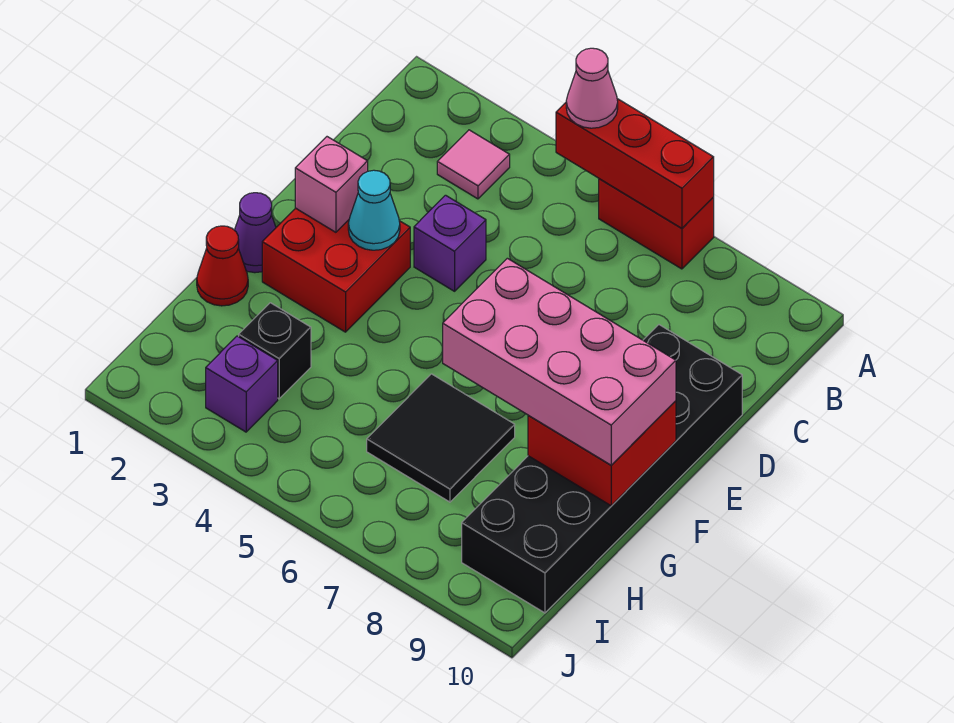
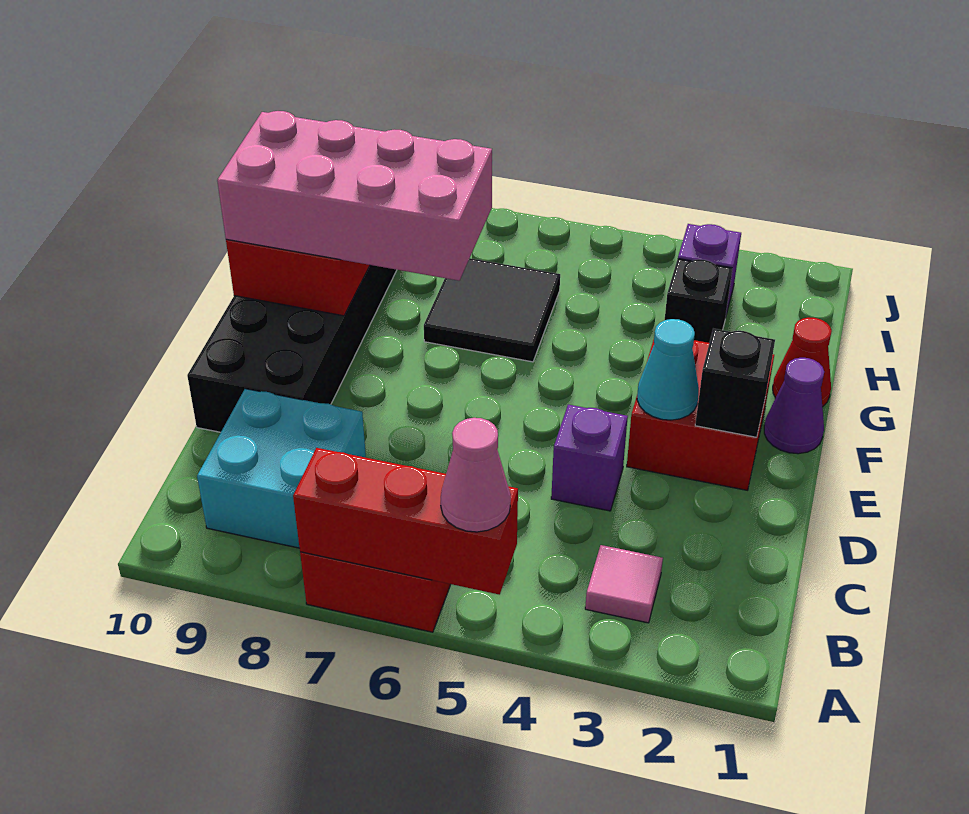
none -> cyan brick B8:C9 level 1
pink brick E2 level 2 -> black brick E2 level 2

